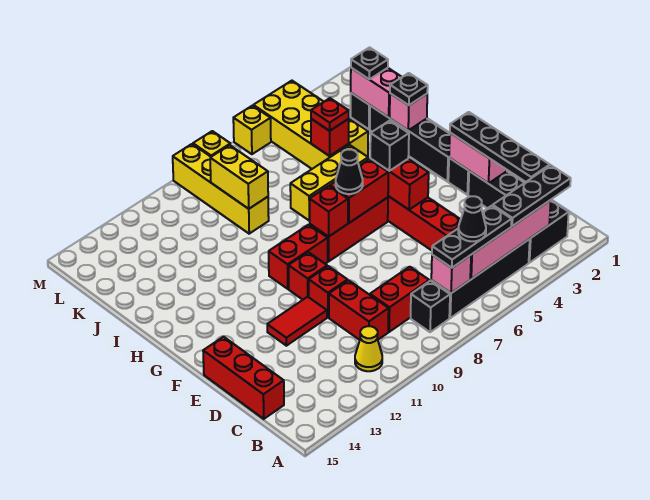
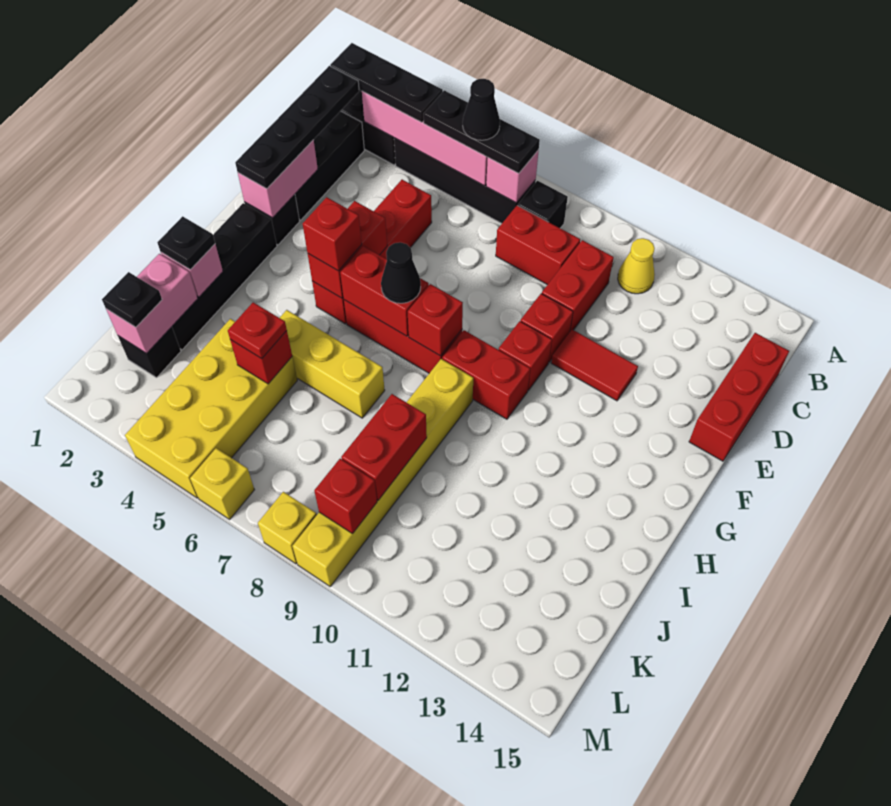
black brick G5 level 3 -> red brick G5 level 3
yellow brick J9:M9 level 1 -> yellow brick H9:M9 level 1
yellow brick J9:K9 level 2 -> red brick J9:K9 level 2
none -> red brick L9 level 2

